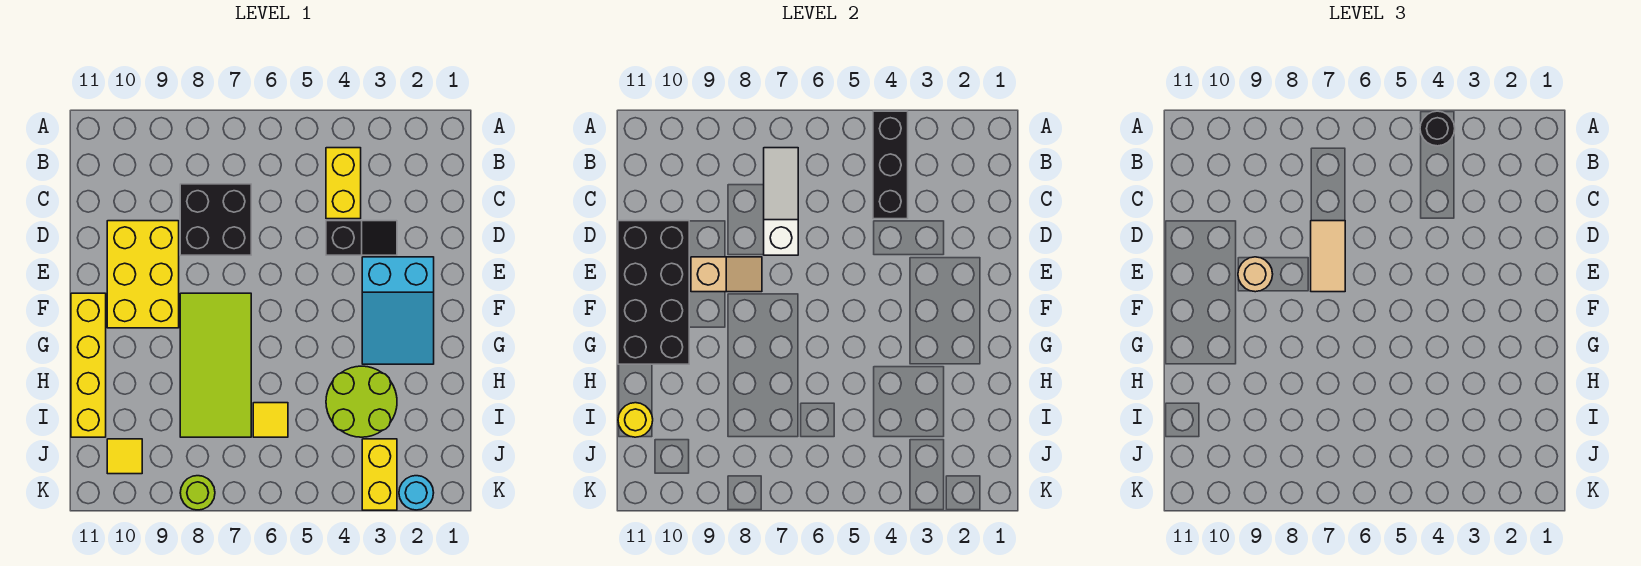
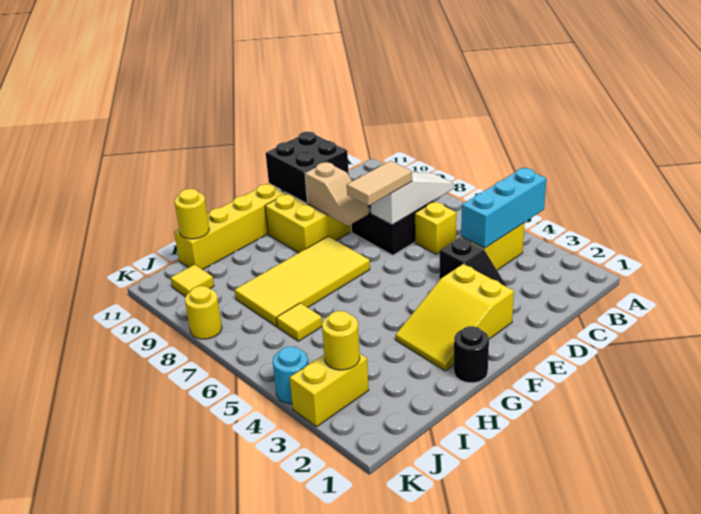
black brick A4:C4 level 2 -> cyan brick A4:C4 level 2
black round brick A4 level 3 -> black round brick G1 level 1
none -> yellow brick C6 level 1
black brick D10:G11 level 2 -> black brick D10:E11 level 2
cyan slope E2:G3 level 1 top E -> yellow slope E2:G3 level 1 top E
tan round brick E9 level 3 -> none
lime tile F7:I8 level 1 -> yellow tile F7:I8 level 1
lime round brick H3:I4 level 1 -> none
none -> yellow round brick J3 level 2
cyan round brick K2 level 1 -> cyan round brick K4 level 1
lime round brick K8 level 1 -> yellow round brick K8 level 1

